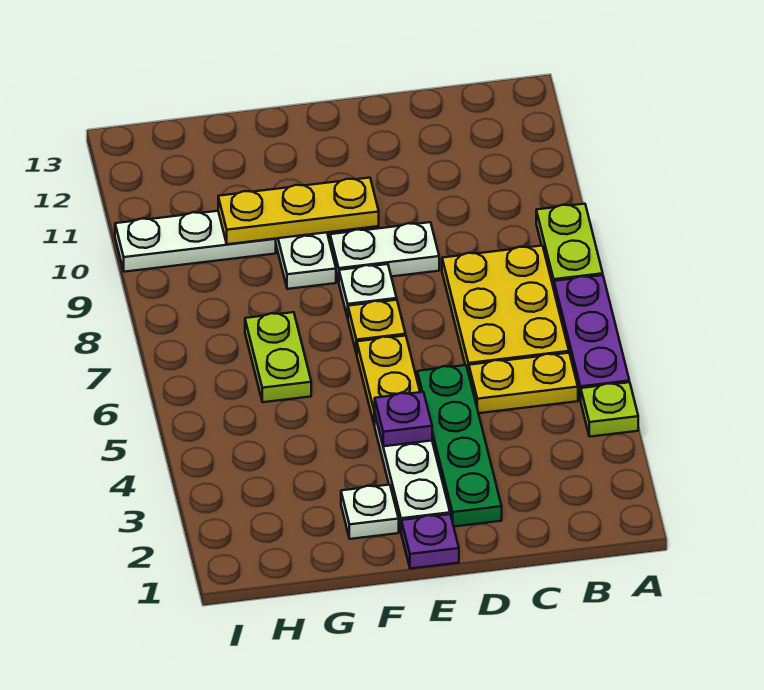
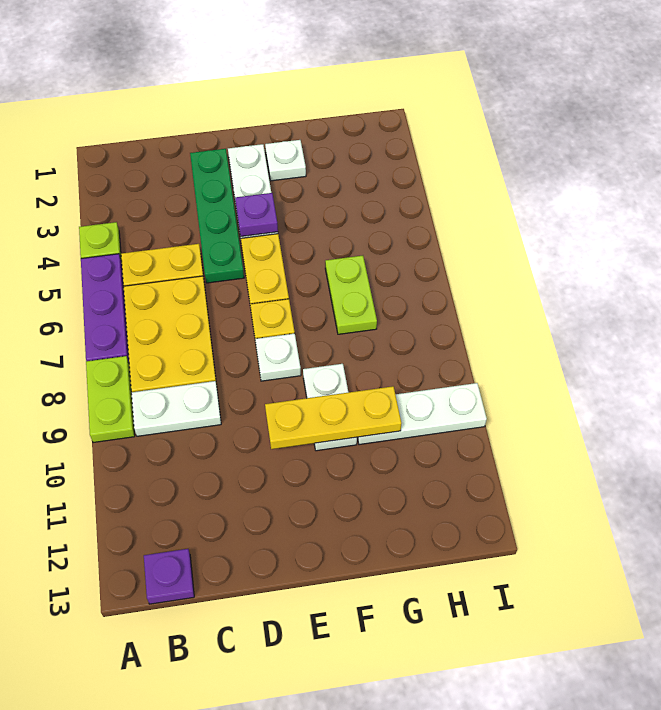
white plate D9:E9 level 1 -> white plate B9:C9 level 1
purple plate E1 level 1 -> purple plate B13 level 1

